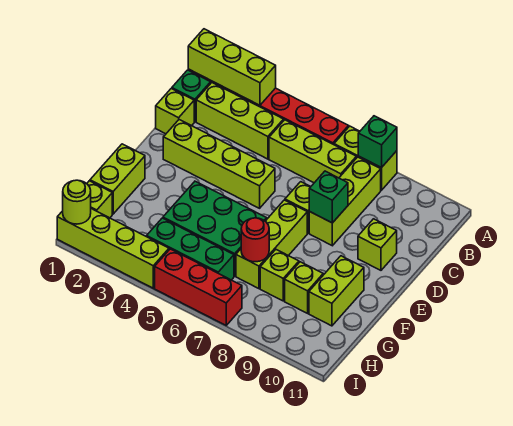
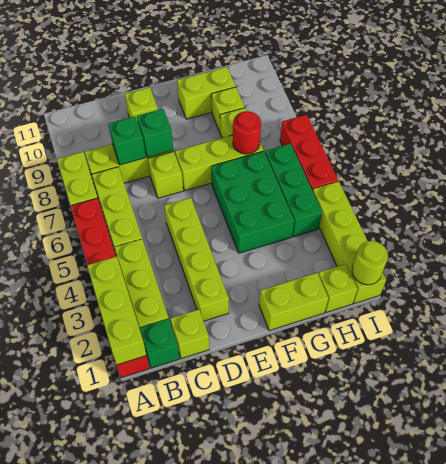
green brick A8 level 2 -> green brick C8 level 2

